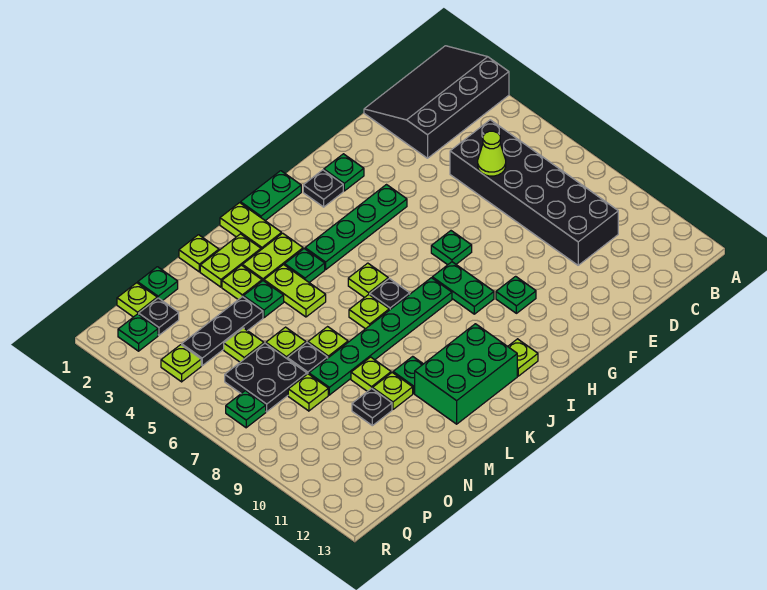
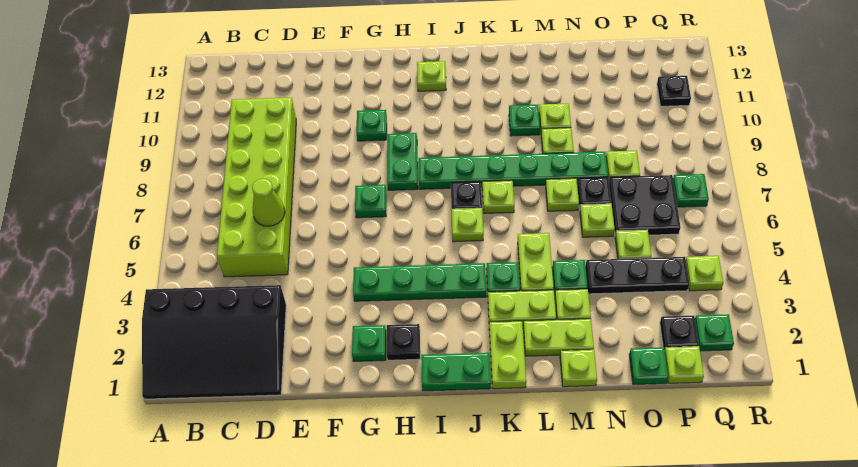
black brick C5:D10 level 1 -> lime brick C5:D10 level 1
green brick J11:L12 level 1 -> none
black plate N10 level 1 -> black plate Q11 level 1

